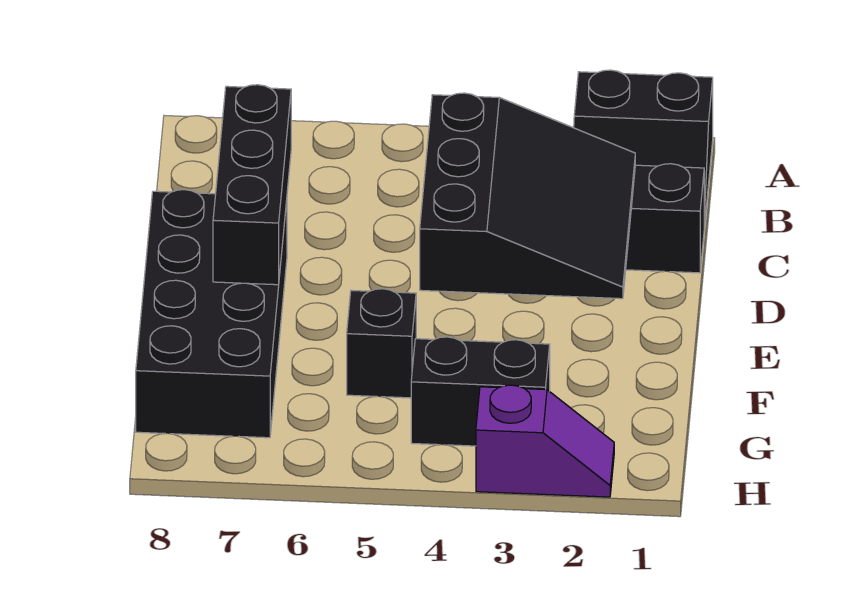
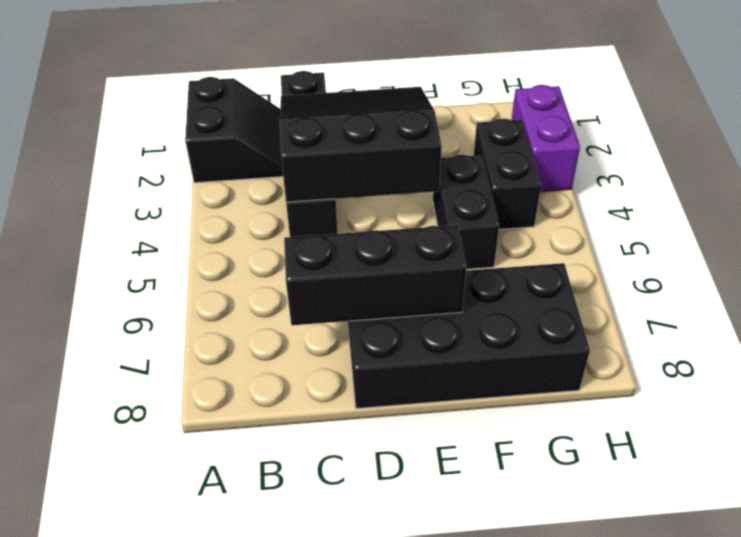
black brick F5 level 1 -> black brick F4:F5 level 1
purple slope H2:H3 level 1 top 3 -> purple brick H2:H3 level 1

